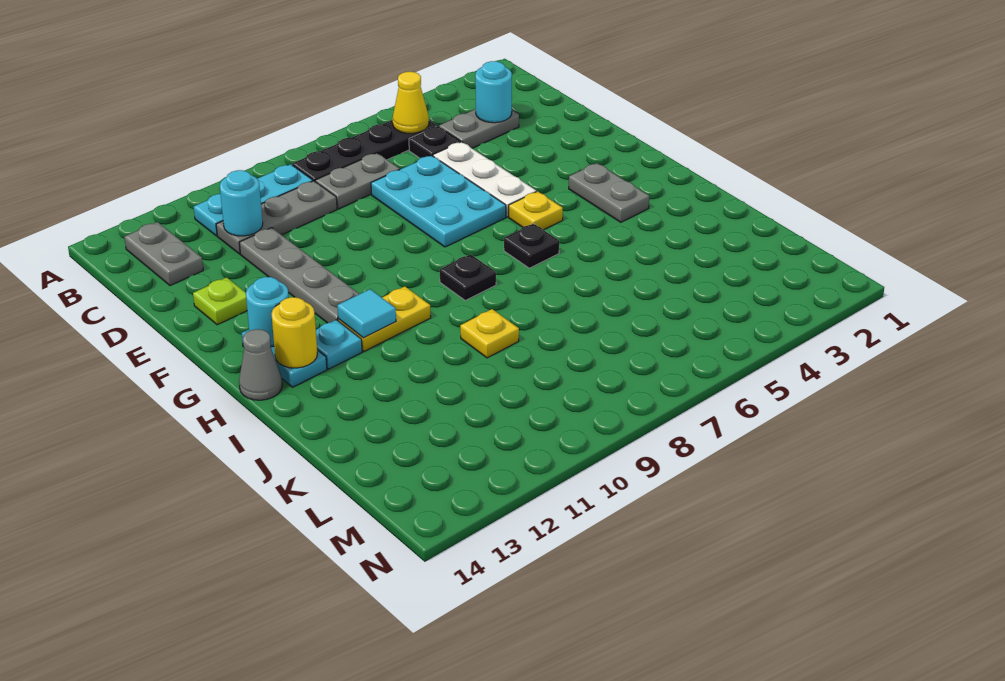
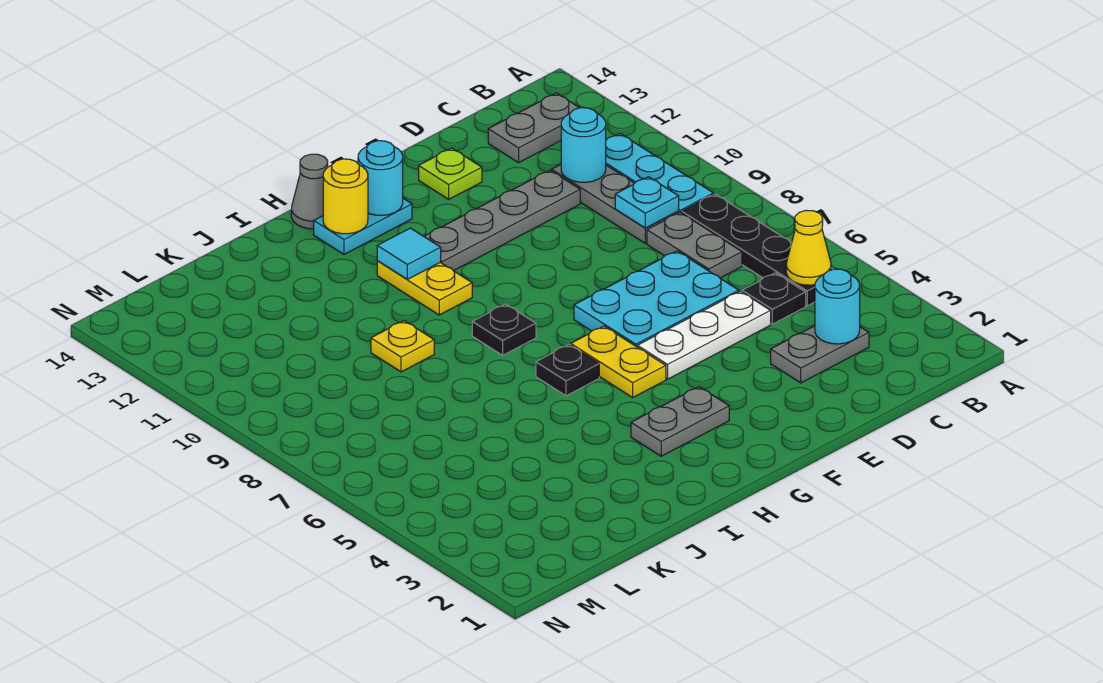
grey plate C3:C4 level 1 -> grey plate C3:D3 level 1
yellow plate G5 level 1 -> yellow plate G5:G6 level 1
cyan plate H12 level 1 -> cyan plate C9 level 2

